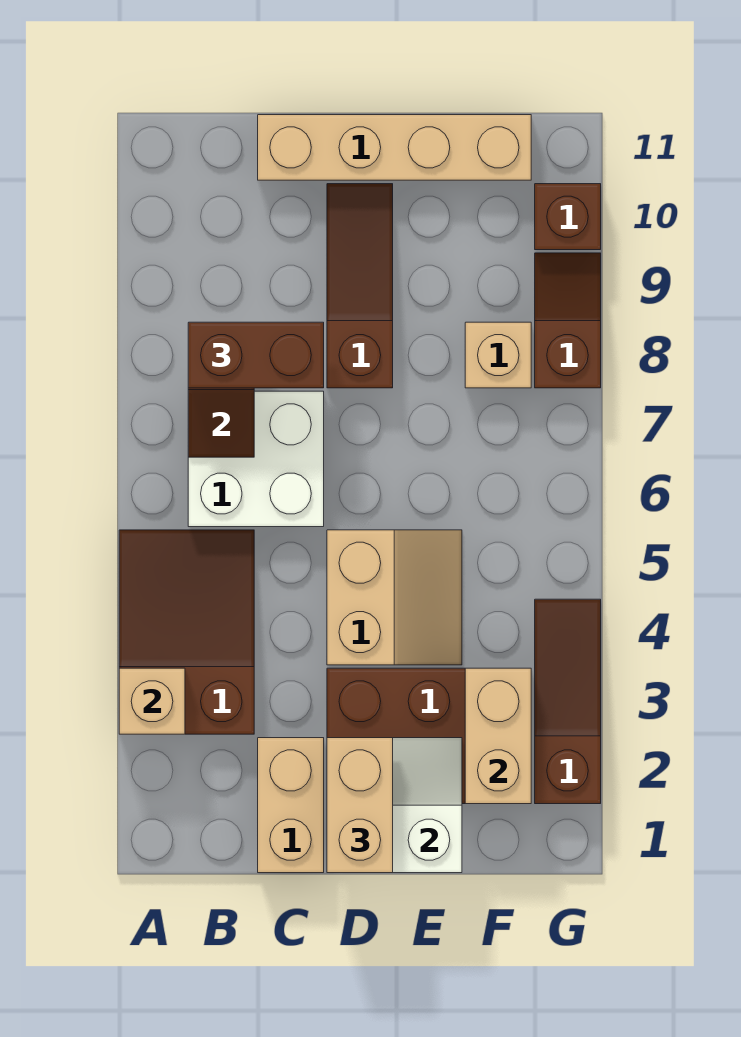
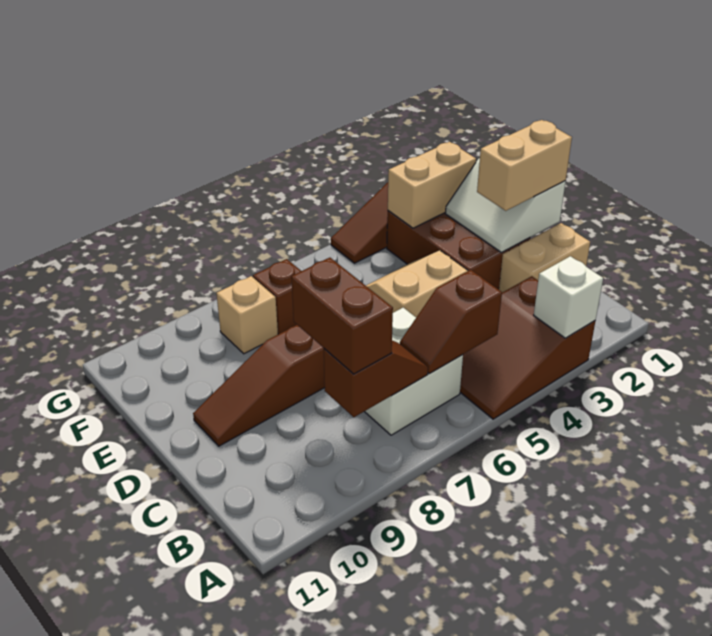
tan brick A3 level 2 -> white brick A3 level 2
tan brick C11:F11 level 1 -> none
brown slope G8:G9 level 1 top 8 -> brown slope B5:B6 level 2 top 5
brown brick G10 level 1 -> brown brick F7 level 1

